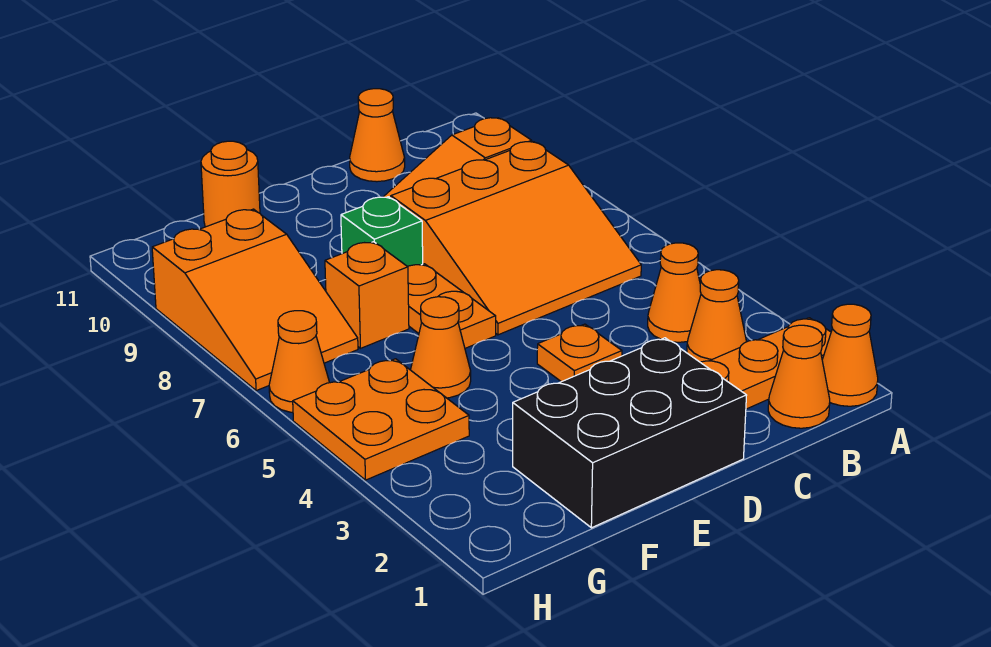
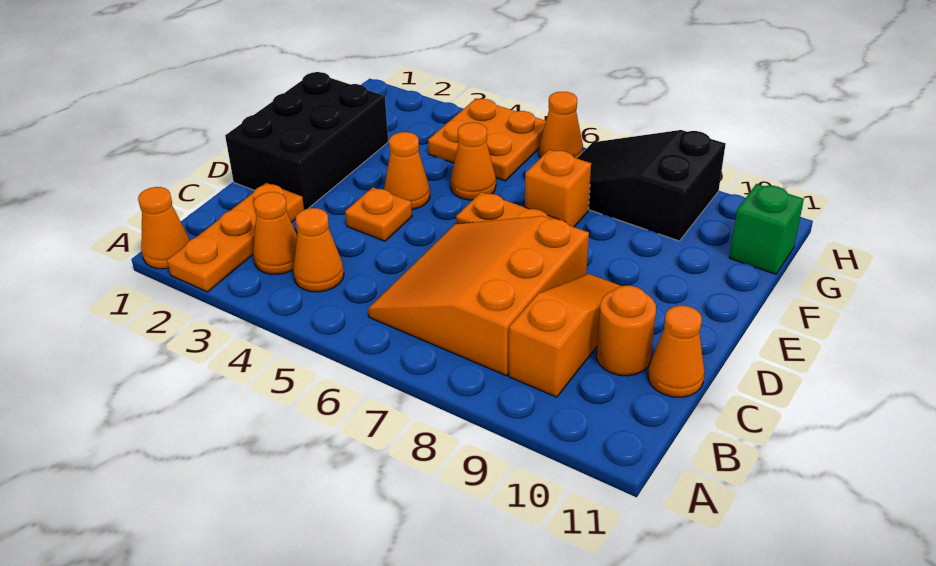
orange cone B1 level 1 -> orange cone E4 level 1
green brick E8 level 1 -> green brick G11 level 1
orange round brick F11 level 1 -> orange round brick C10 level 1
orange slope G7:H9 level 1 top 9 -> black slope G7:H9 level 1 top 9

